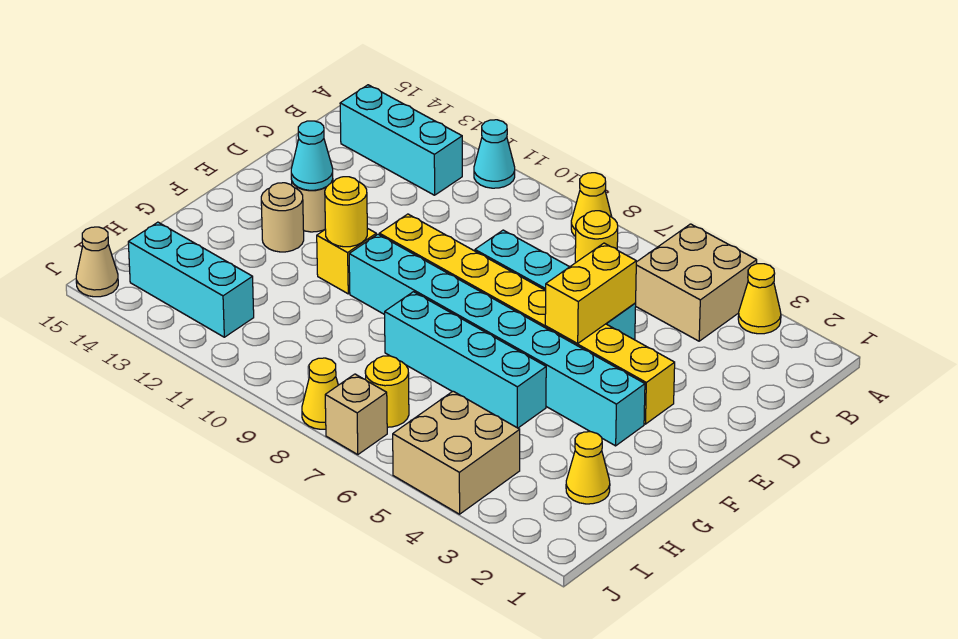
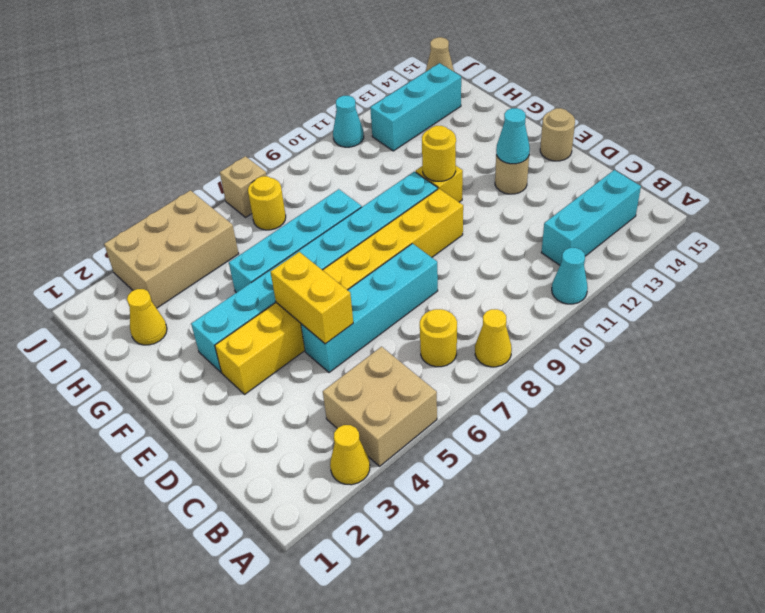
tan round brick F13 level 1 -> tan round brick E15 level 1
tan brick I4:J5 level 1 -> tan brick I3:J5 level 1
yellow cone J8 level 1 -> none
none -> cyan cone J11 level 1

